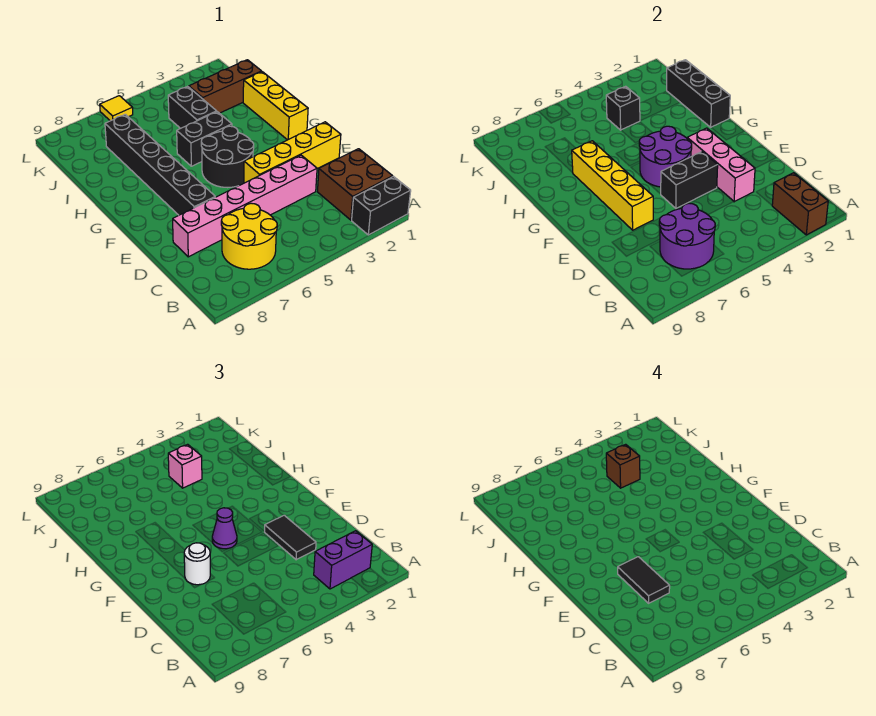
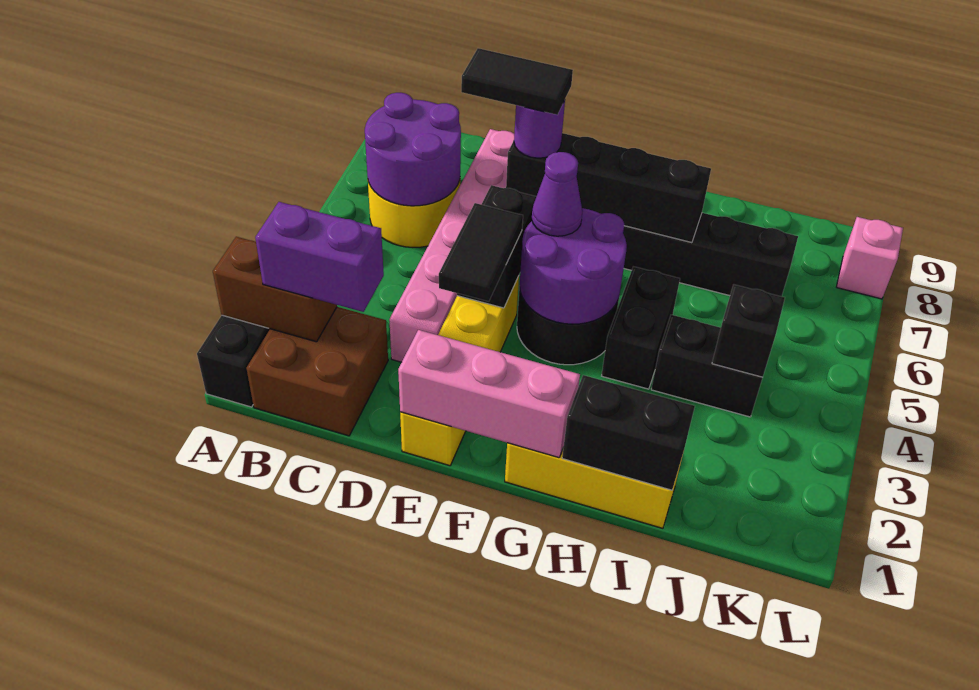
purple brick B2:B3 level 3 -> purple brick B2:C2 level 3
pink brick D3:F3 level 2 -> pink brick E1:G1 level 2
black tile D3:E3 level 3 -> black tile E3:E4 level 3
yellow brick E7:H7 level 2 -> black brick E7:H7 level 2
white round brick E7 level 3 -> purple round brick E7 level 3
black brick H1:J1 level 2 -> black brick H1:I1 level 2
brown brick J1:J3 level 1 -> none
pink brick J4 level 3 -> pink brick L8 level 1
brown brick J4 level 4 -> none
yellow tile L6 level 1 -> none

